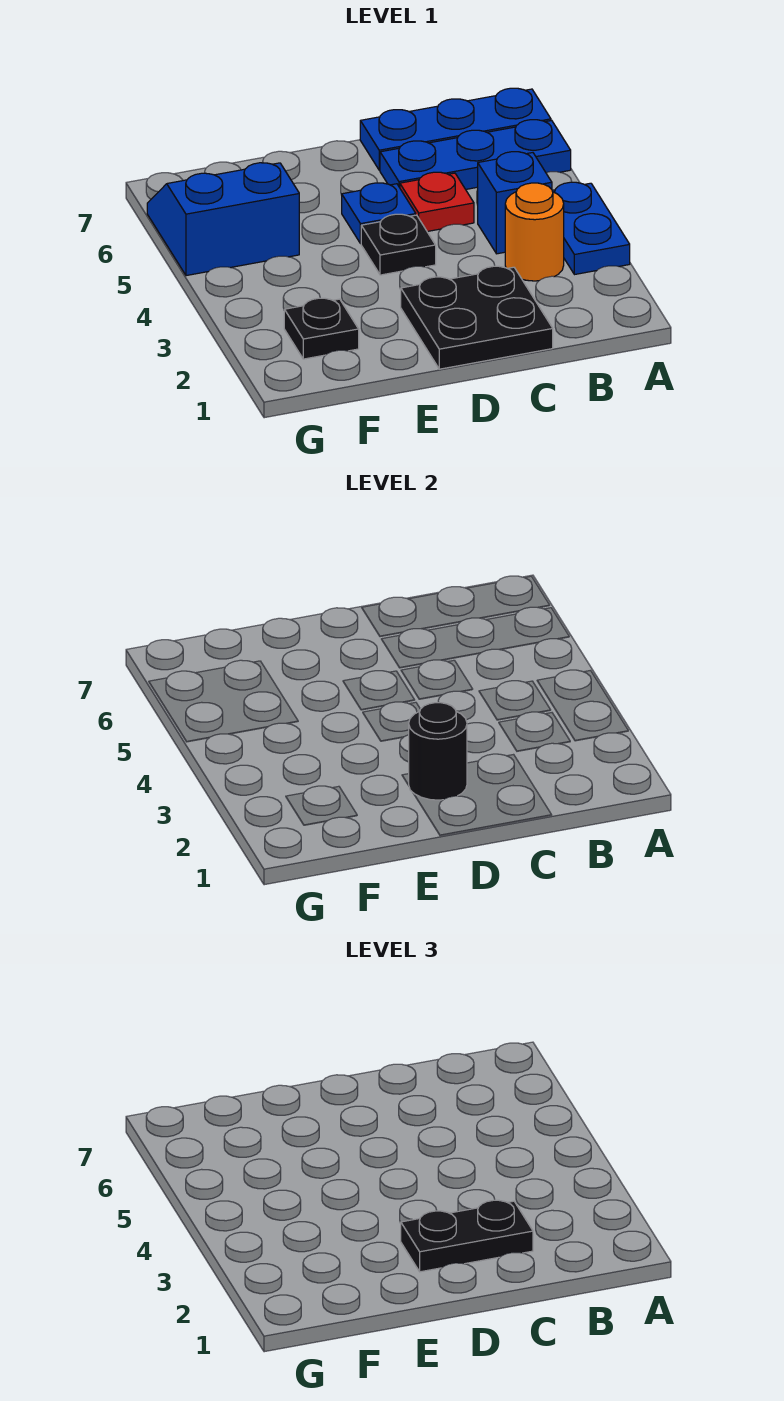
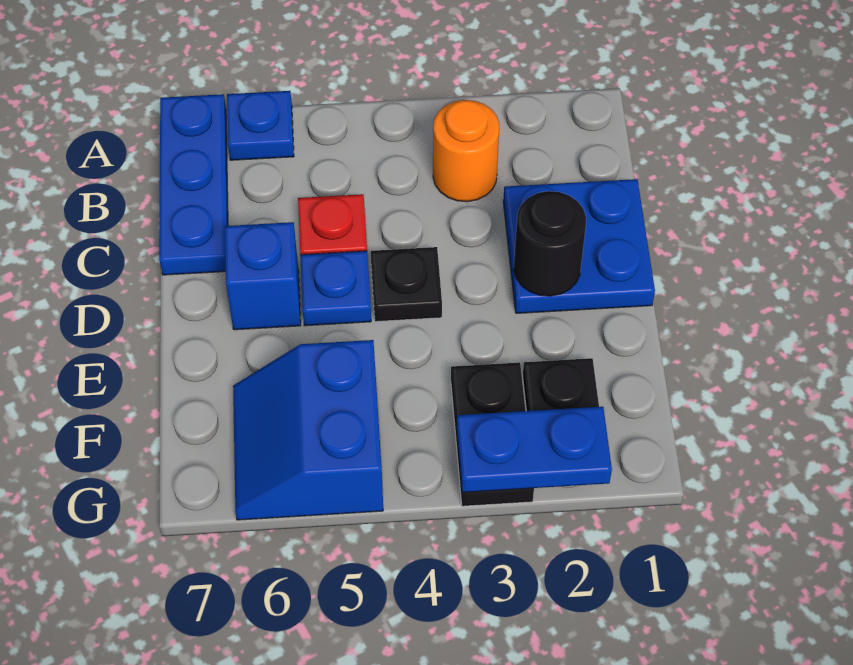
blue plate A3:A4 level 1 -> blue plate G2:G3 level 2
blue plate A6:C6 level 1 -> blue plate A6 level 1
blue brick B4 level 1 -> blue brick D6 level 1
black plate C1:D2 level 1 -> blue plate C1:D2 level 1
black plate C2:D2 level 3 -> black plate F3:G3 level 1

